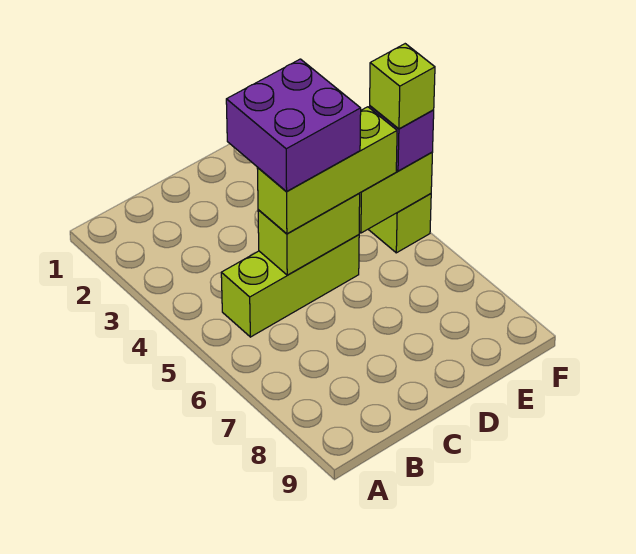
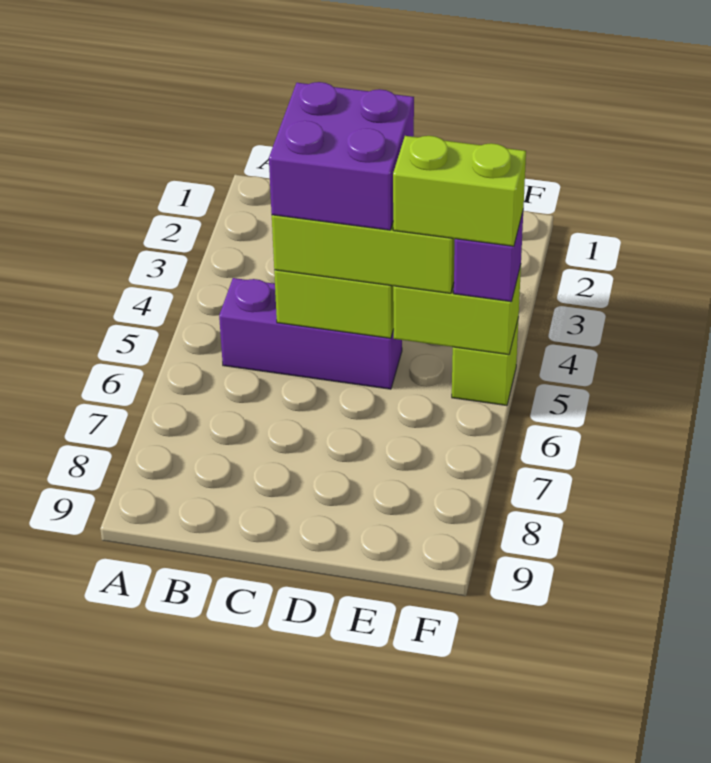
lime brick B5:D5 level 1 -> purple brick B5:D5 level 1
lime brick F5 level 4 -> lime brick E5:F5 level 4

